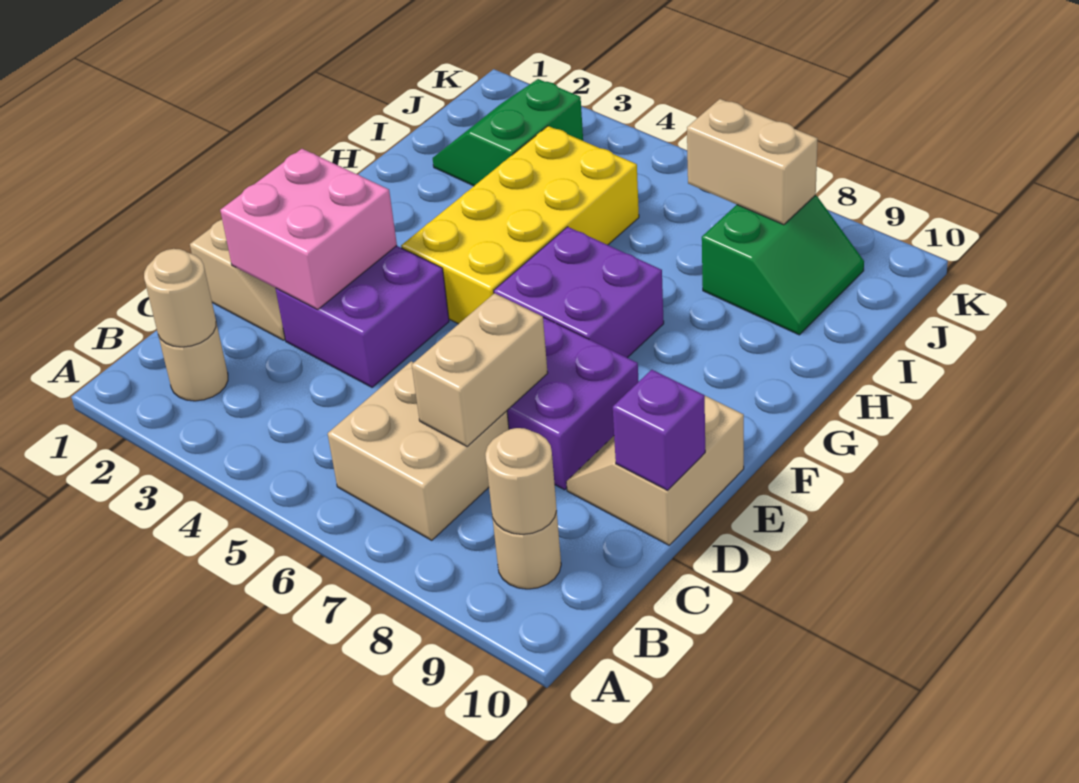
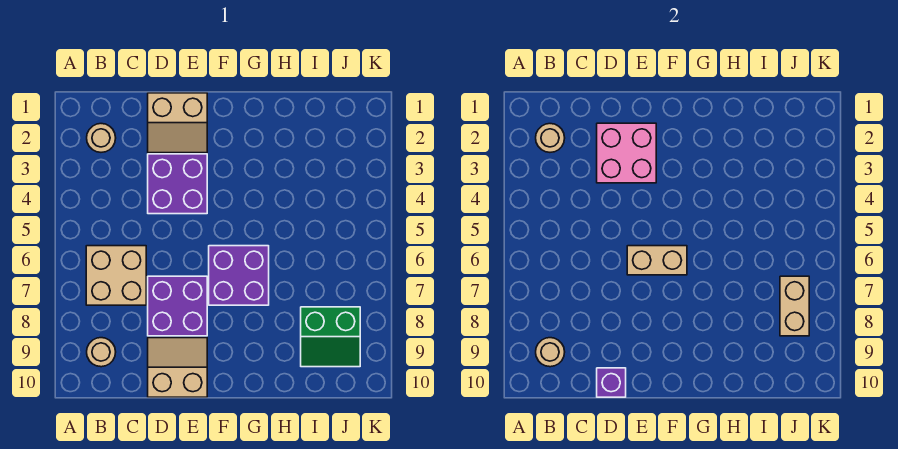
tan brick C7:D7 level 2 -> tan brick E6:F6 level 2
yellow brick F4:I5 level 1 -> none
green slope I2:J3 level 1 top 3 -> none

